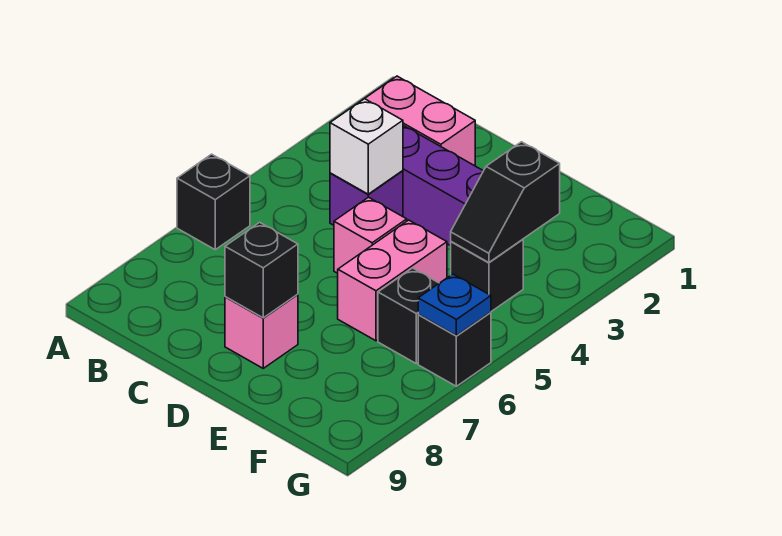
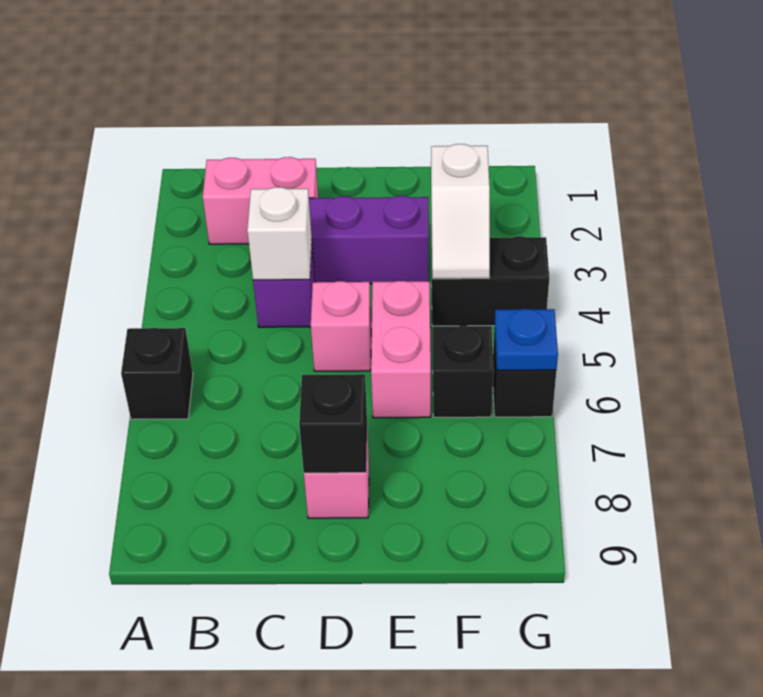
black slope F3:F4 level 2 top 3 -> white slope F3:F4 level 2 top 3
black brick F4 level 1 -> black brick F4:G4 level 1

